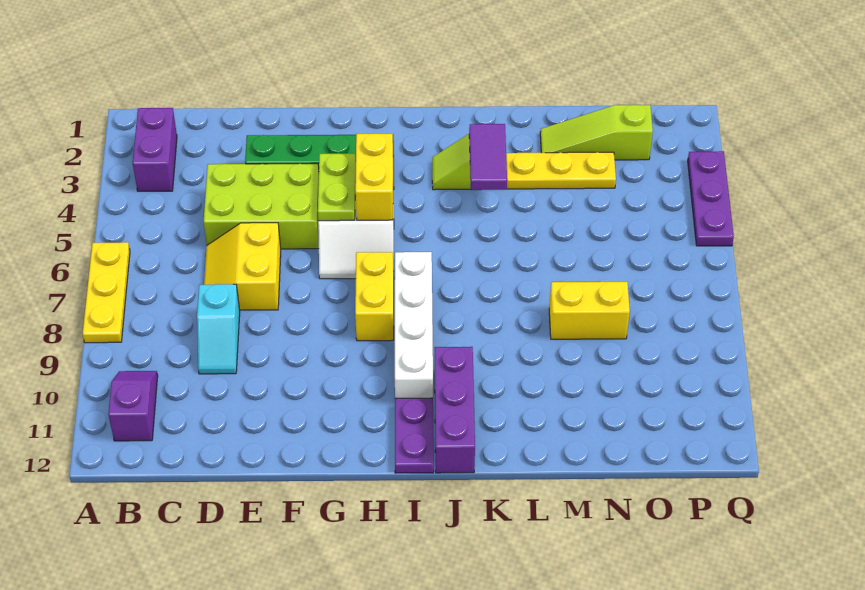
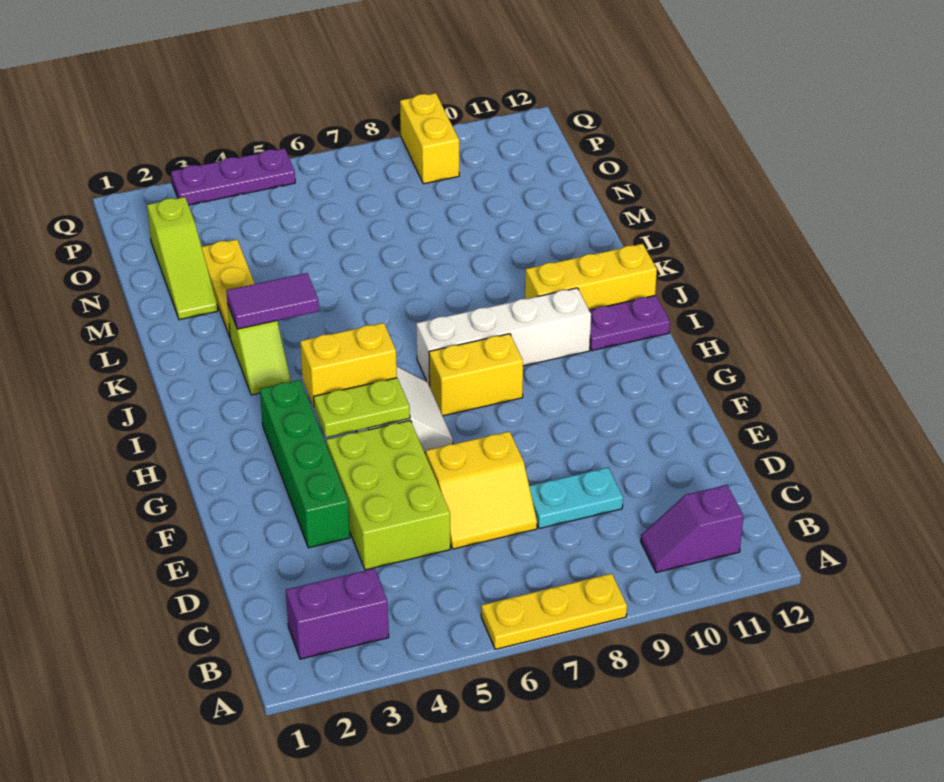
cyan slope D8:D9 level 1 top 8 -> cyan plate D8:D9 level 1
purple brick J10:J12 level 1 -> yellow brick J10:J12 level 1
yellow brick M8:N8 level 1 -> yellow brick P9:Q9 level 1

